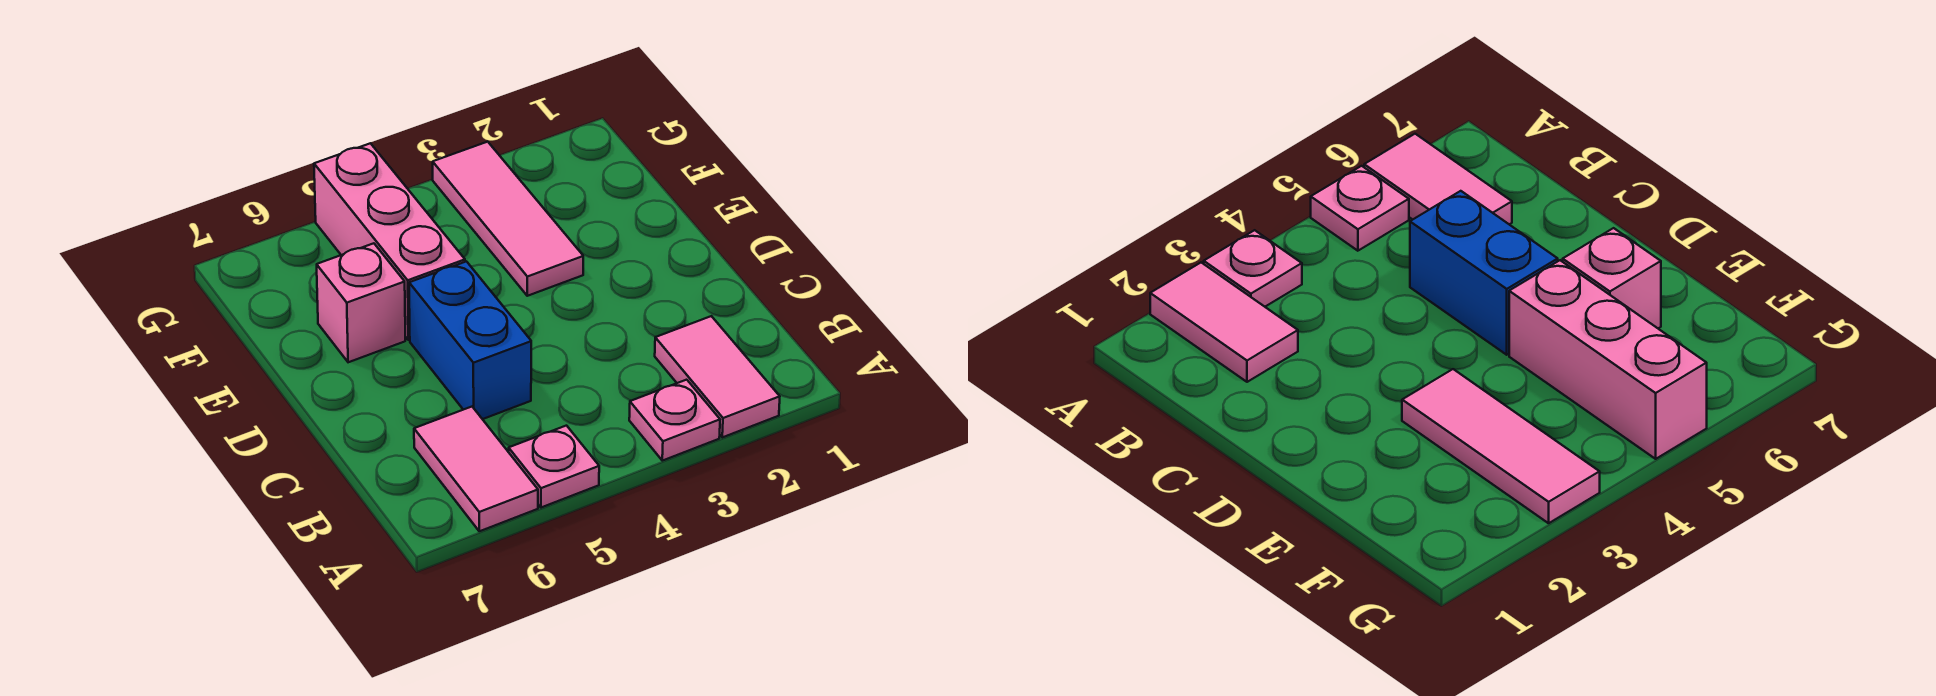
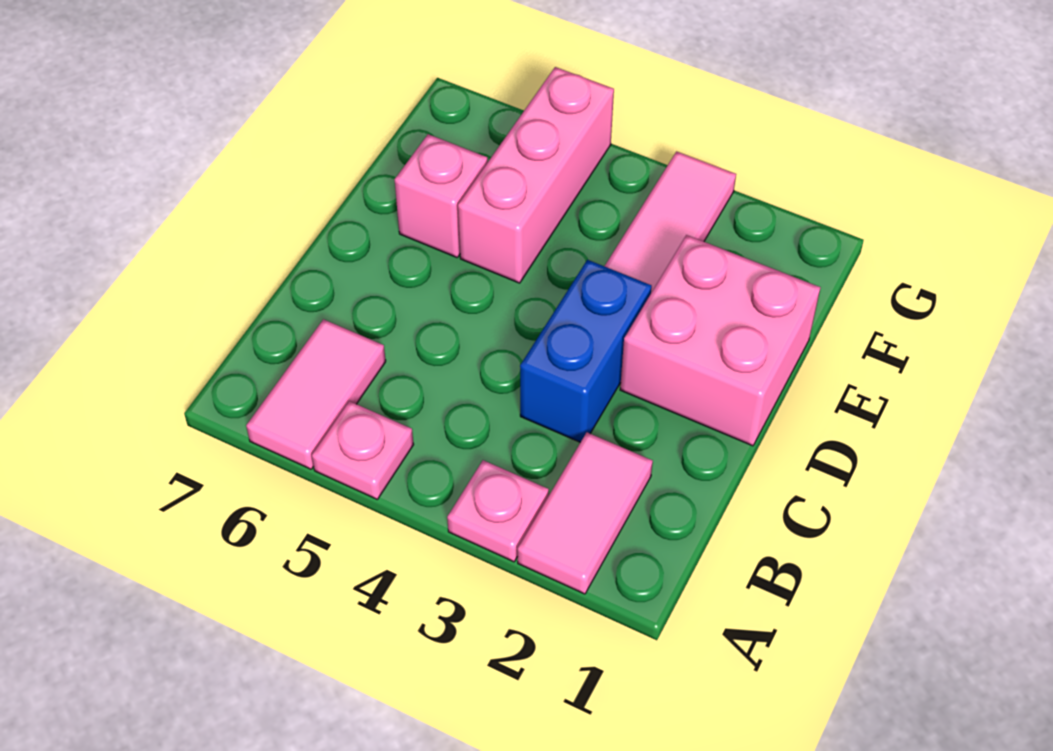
blue brick C5:D5 level 1 -> blue brick C3:D3 level 1
none -> pink brick D1:E2 level 1

